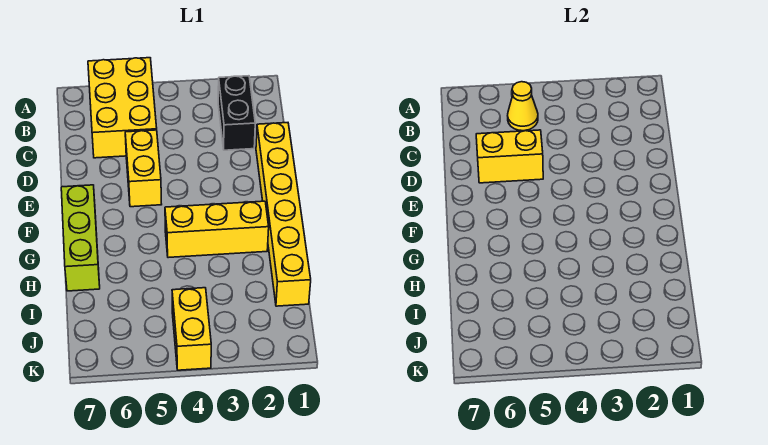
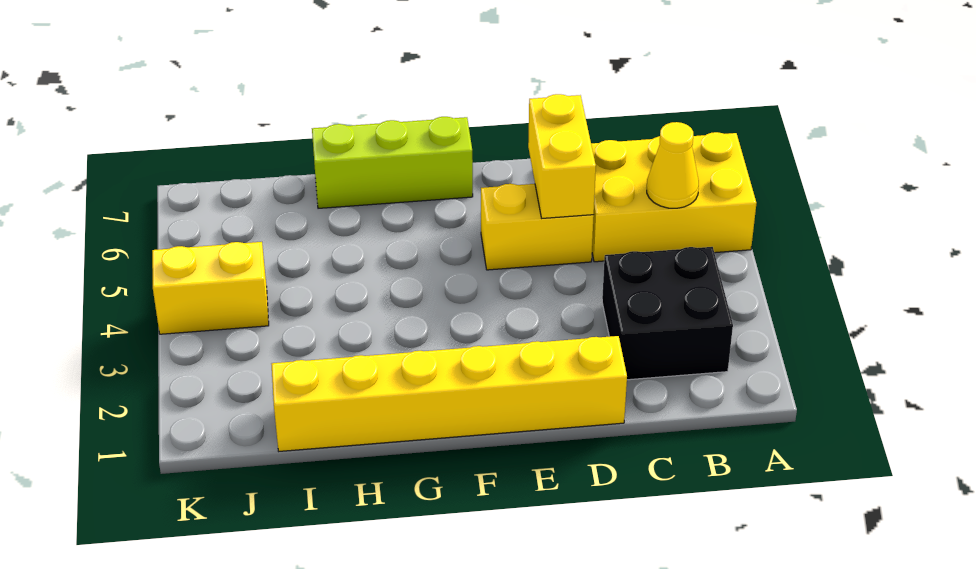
black brick B2:C2 level 1 -> black brick B2:C3 level 1
yellow brick G2:G4 level 1 -> none

